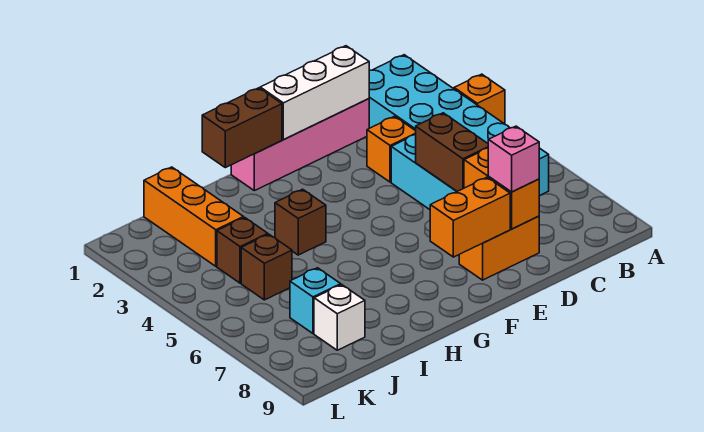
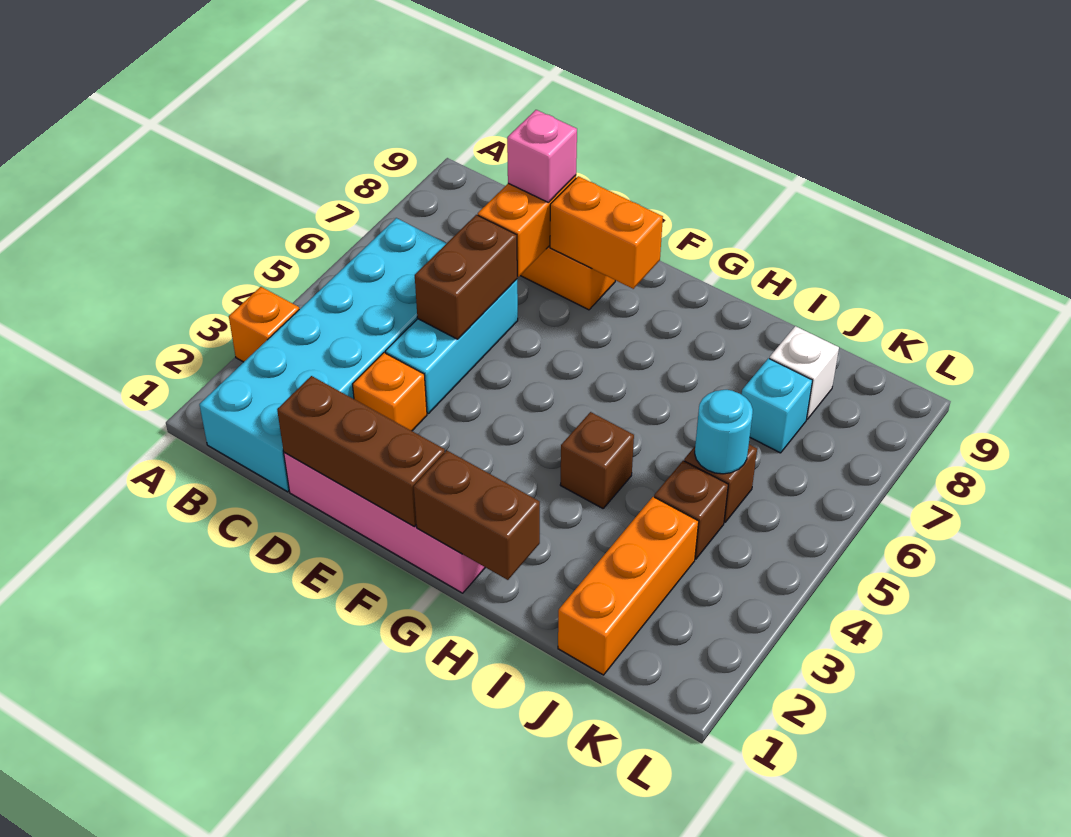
white brick D1:F1 level 2 -> brown brick D1:F1 level 2
none -> cyan round brick J5 level 2

